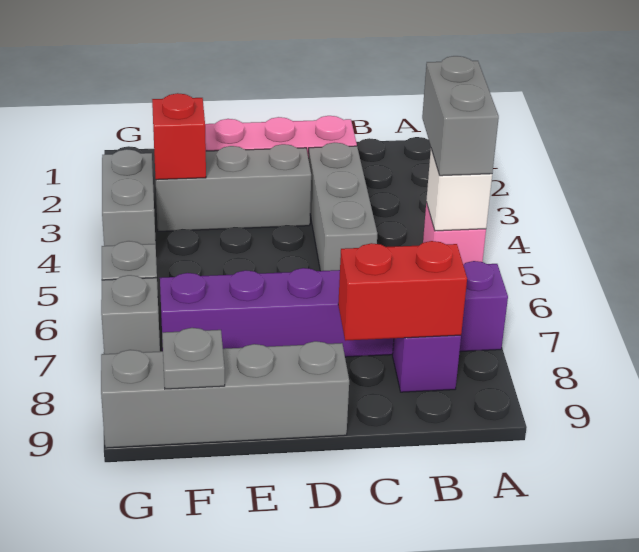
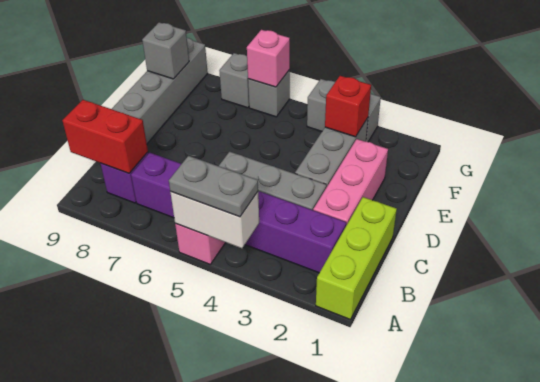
none -> lime brick A1:C1 level 1
grey brick A4:A5 level 3 -> grey plate A4:A5 level 3
white brick A5 level 2 -> white brick A4:A5 level 2
purple brick A7:F7 level 1 -> purple brick B2:B7 level 1
red brick B8:C8 level 2 -> red brick B8:B9 level 2
grey plate F9 level 2 -> grey brick F9 level 2
none -> pink brick G6 level 2

